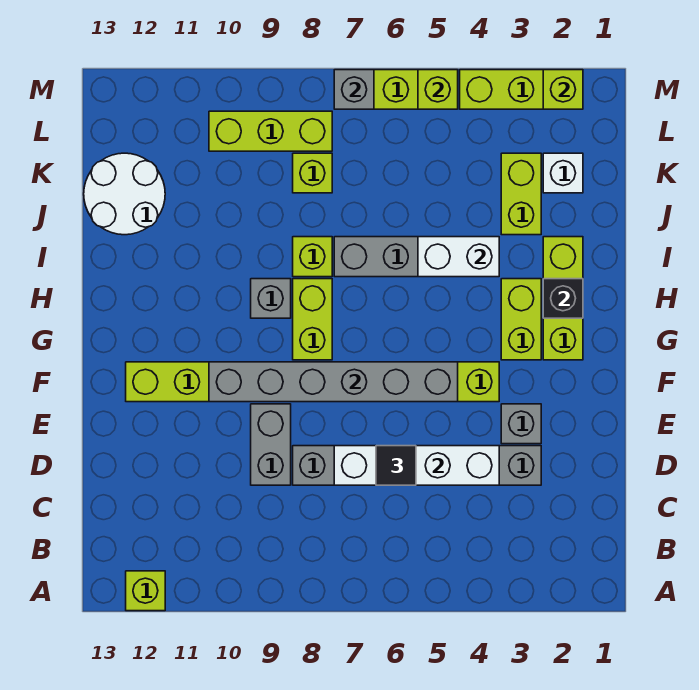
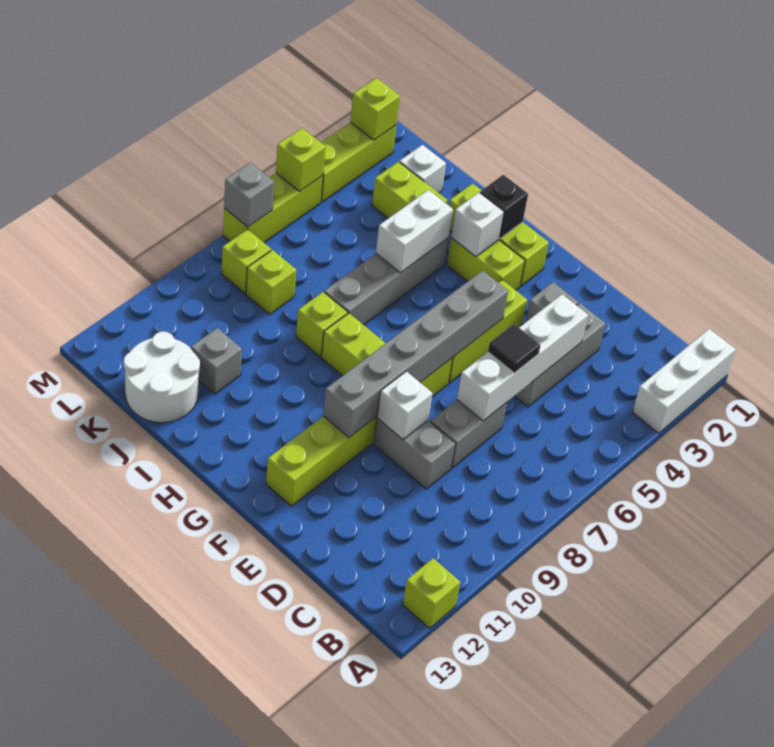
none -> white brick A1:A3 level 1
none -> white brick E9 level 2
none -> white brick H3 level 2
grey brick H9 level 1 -> grey brick J11 level 1
lime brick L8:L10 level 1 -> lime brick L8 level 1

